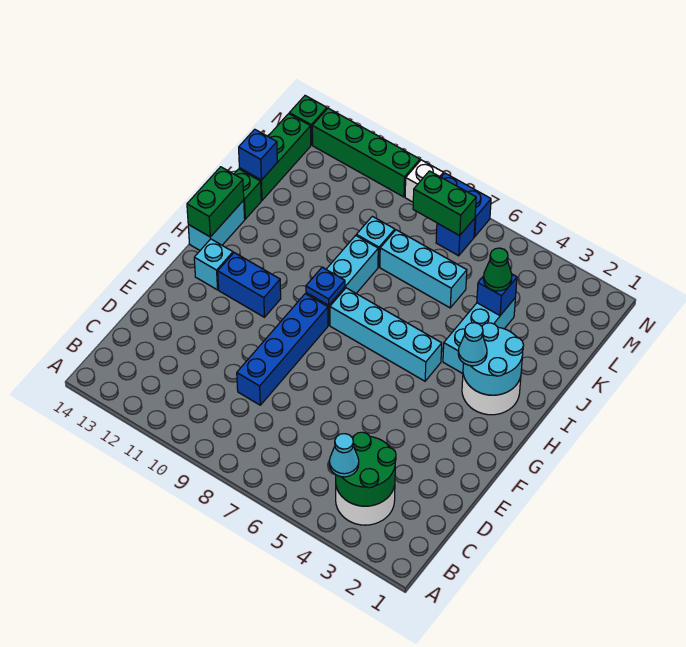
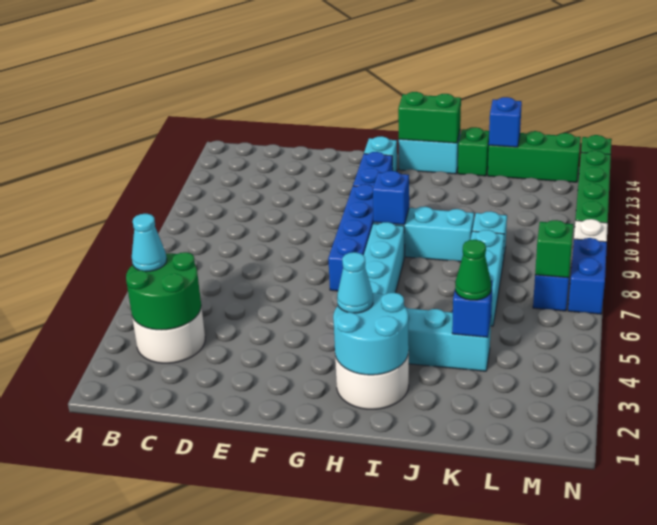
blue brick D9:G9 level 1 -> blue brick G7:G10 level 1
blue plate H9 level 2 -> blue brick H9 level 2
green brick M7:M8 level 2 -> green brick M7 level 2

